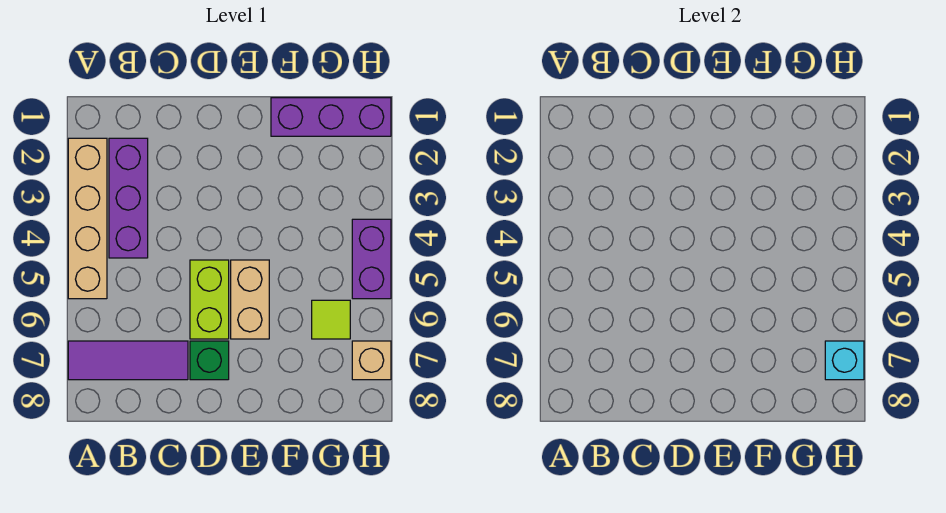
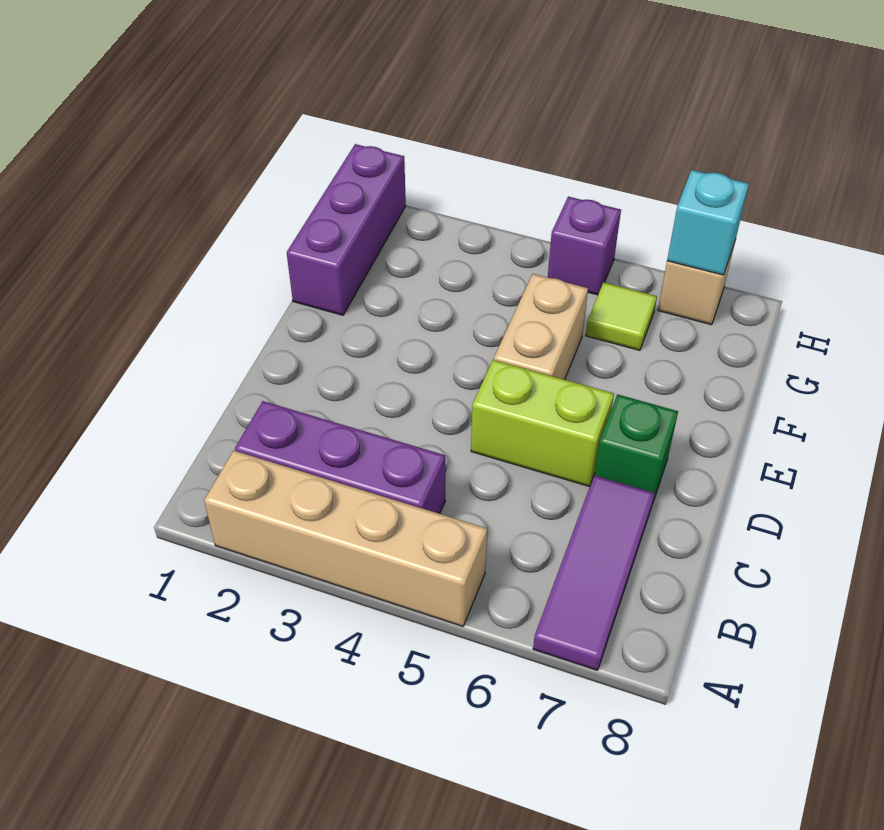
tan brick E5:E6 level 1 -> tan brick E5:F5 level 1
purple brick H4:H5 level 1 -> purple brick H5 level 1

